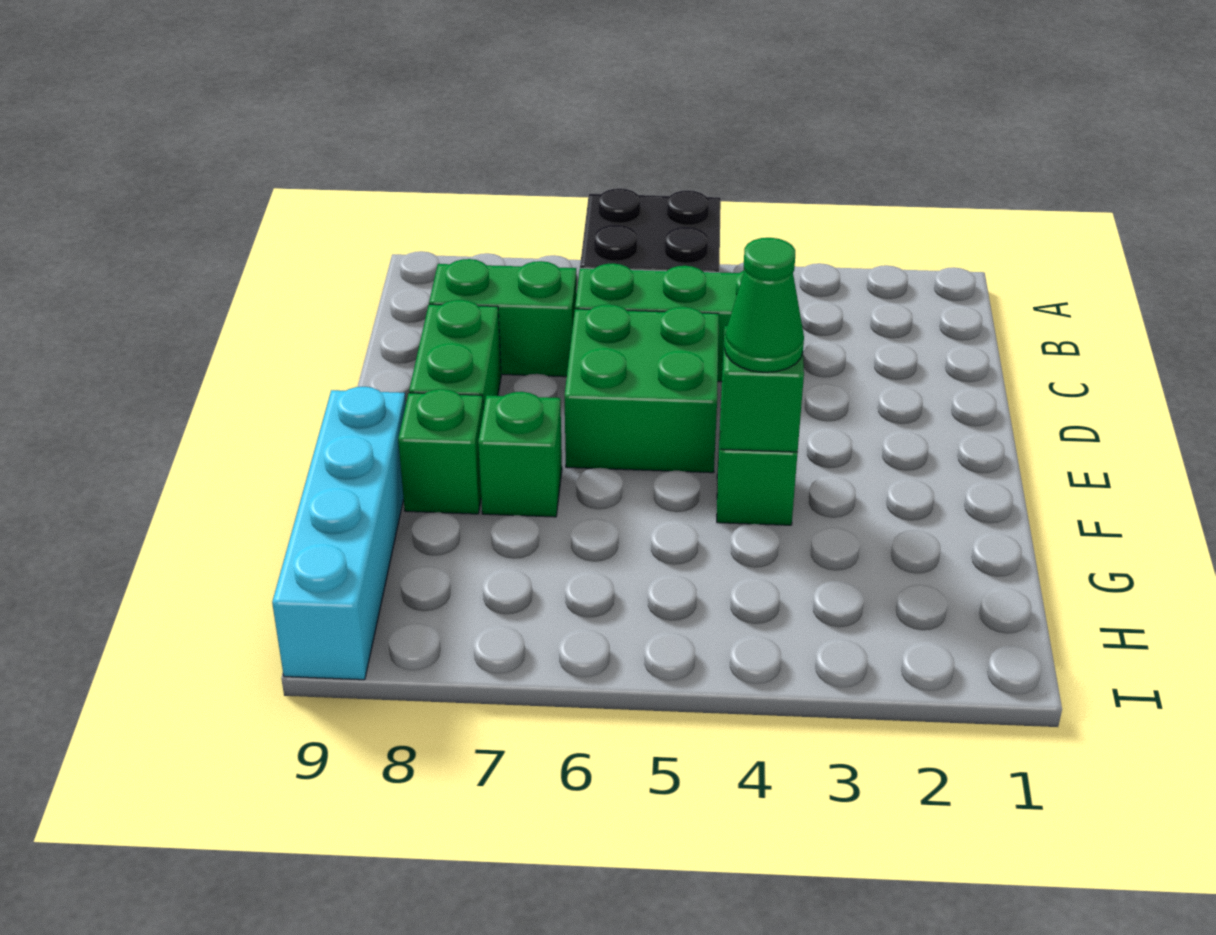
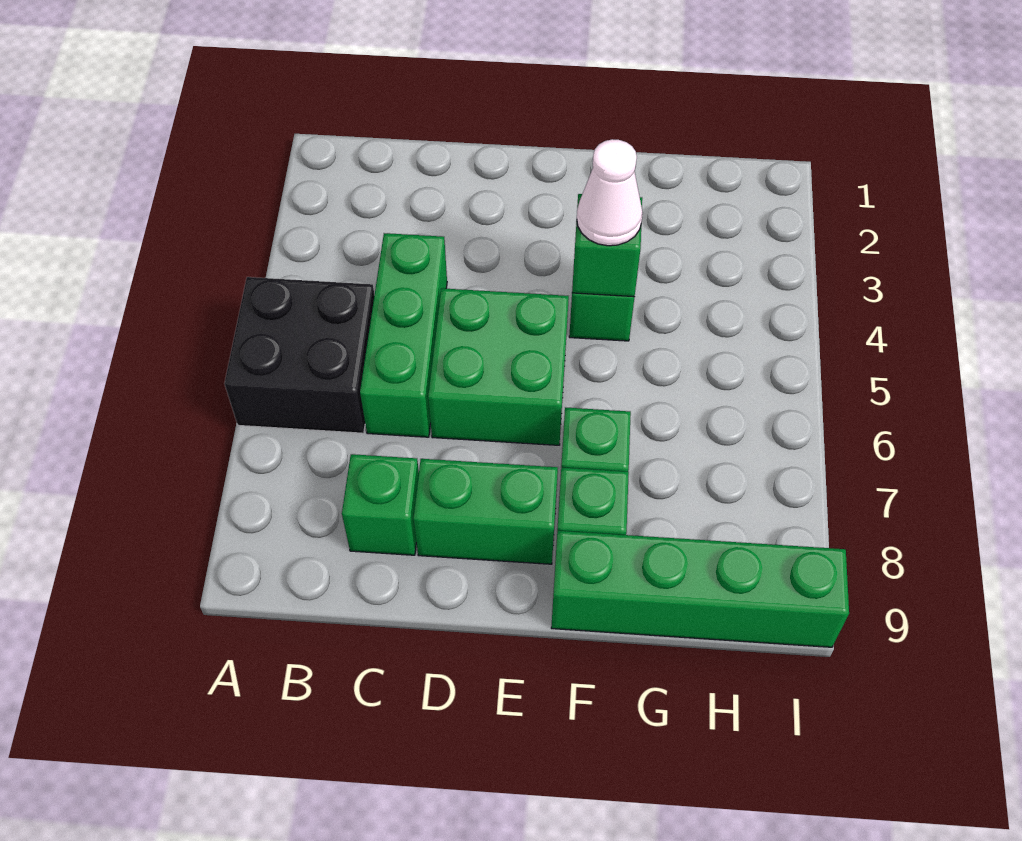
green brick C7:C8 level 1 -> green brick C8 level 1
green cone F4 level 3 -> white cone F4 level 3
cyan brick F9:I9 level 1 -> green brick F9:I9 level 1

